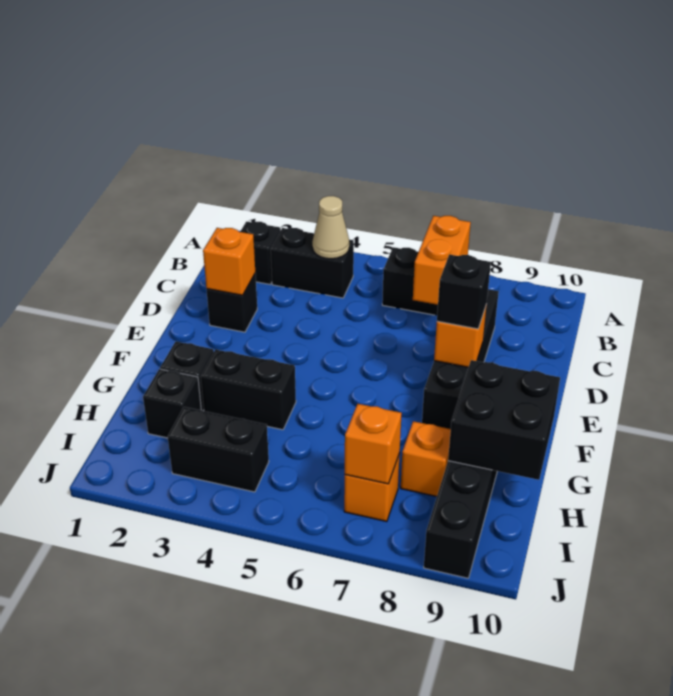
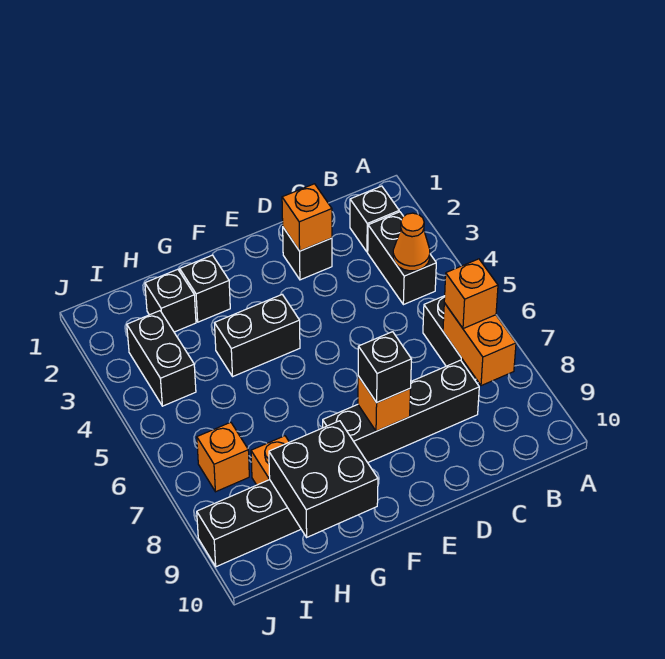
tan cone B4 level 2 -> orange cone B4 level 2
orange brick B7:C7 level 2 -> orange brick B7:B8 level 2
black brick G3:G4 level 1 -> black brick F4:G4 level 1
orange brick I7 level 2 -> orange brick B7 level 3

